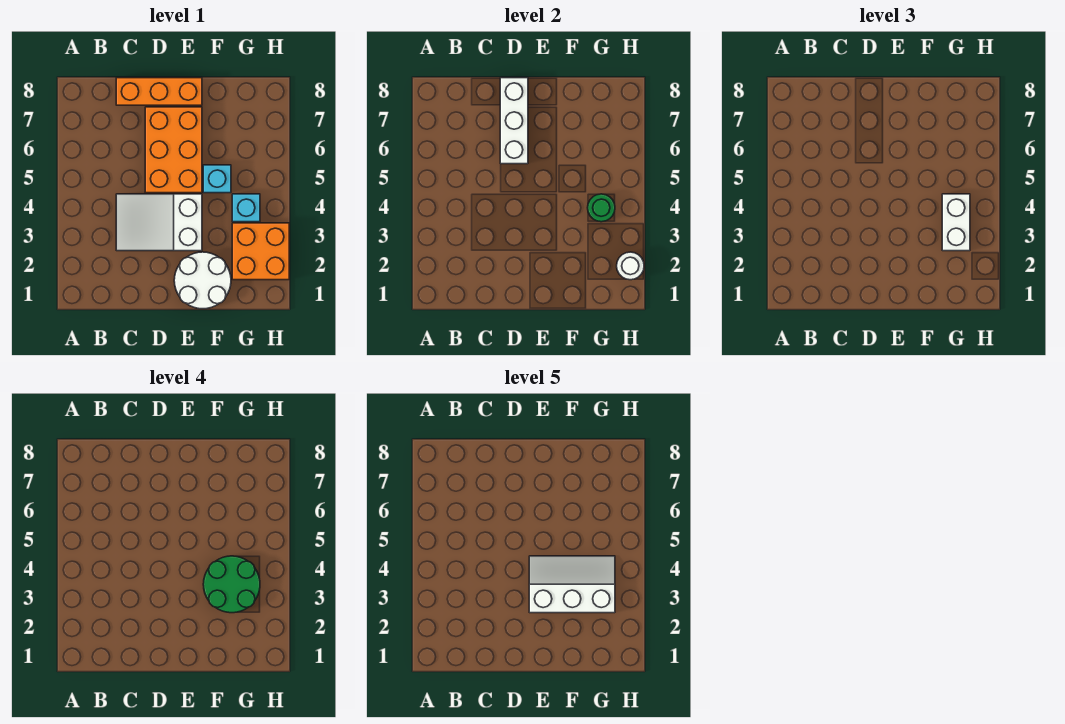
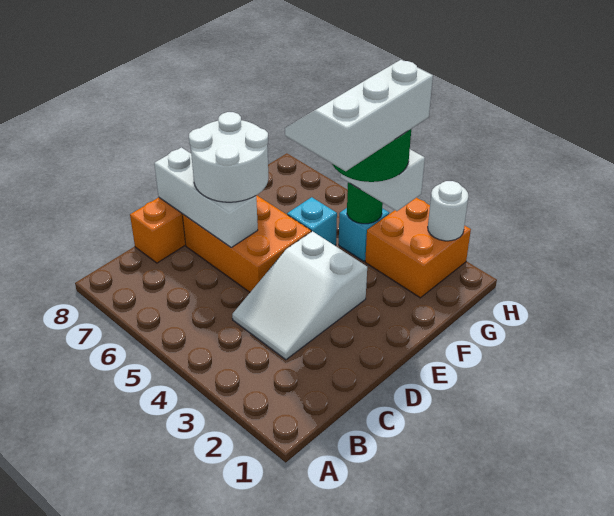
white round brick E1:F2 level 1 -> white round brick D6:E7 level 3

